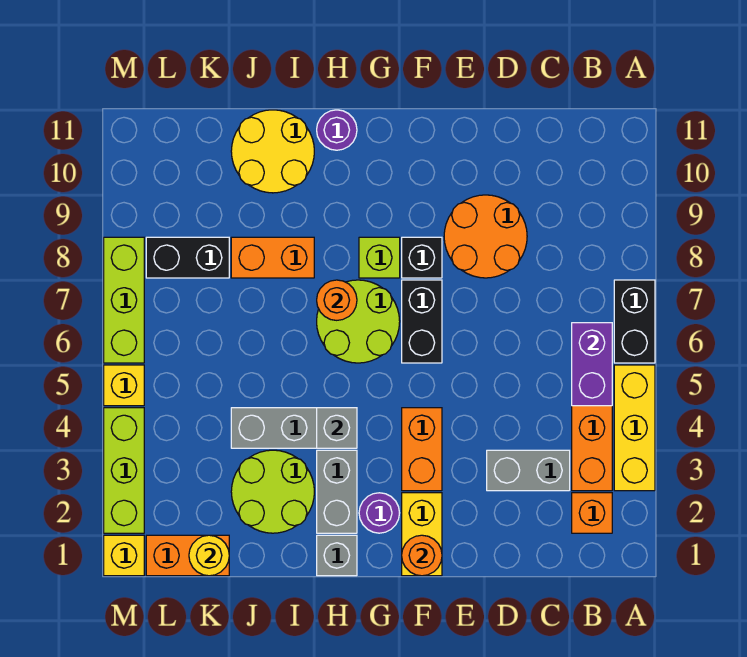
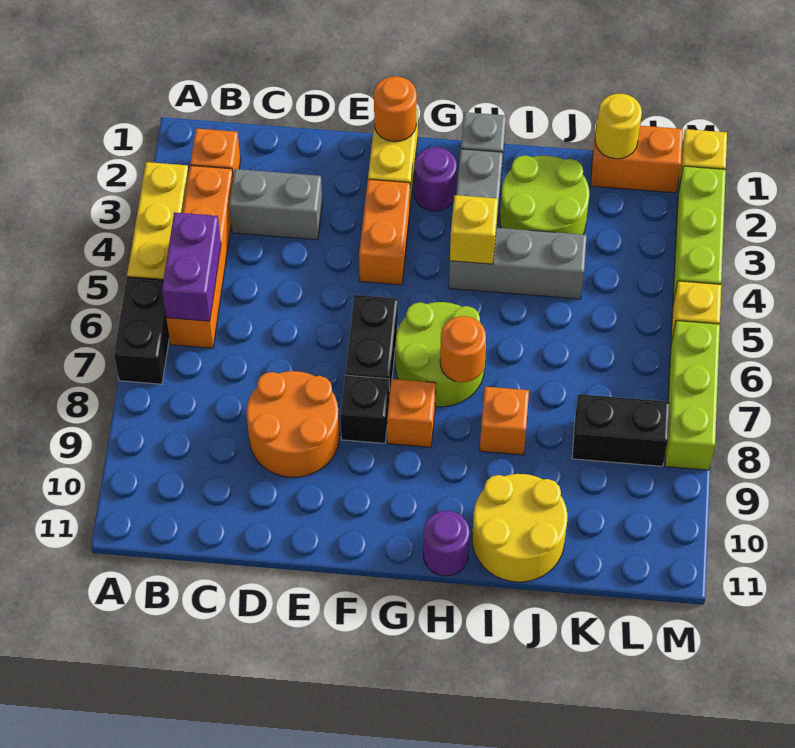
lime brick G8 level 1 -> orange brick G8 level 1
grey brick H4 level 2 -> yellow brick H4 level 2
orange brick I8:J8 level 1 -> orange brick I8 level 1

